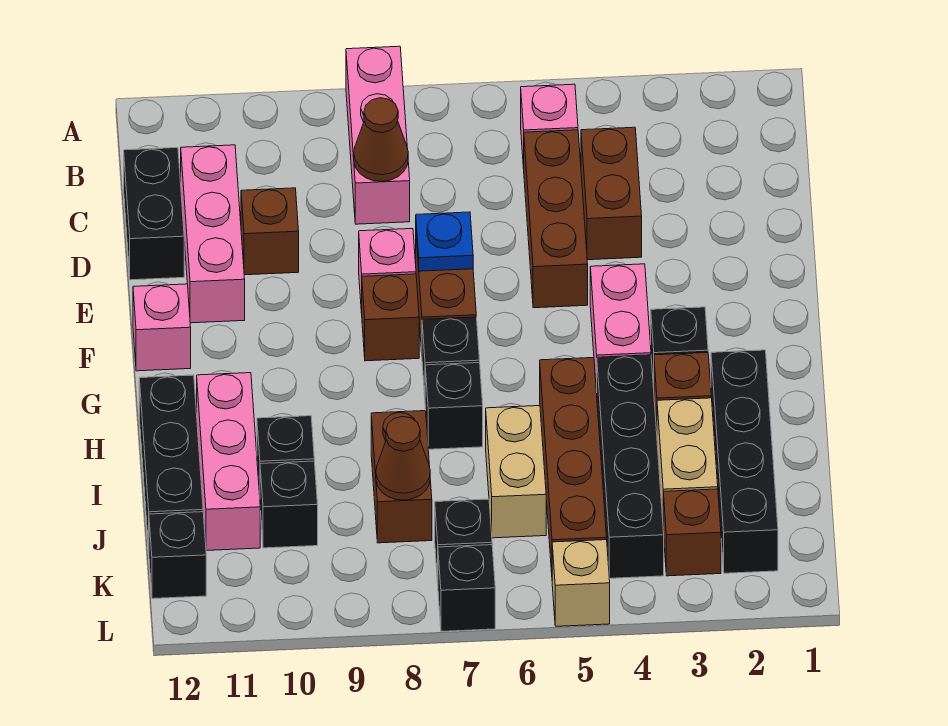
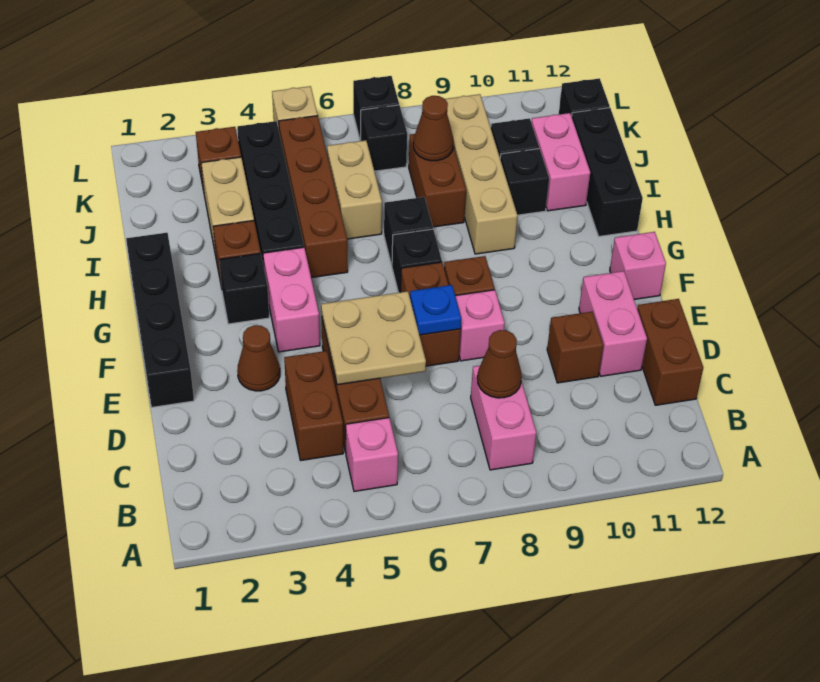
pink brick A8:C8 level 1 -> pink brick B8:C8 level 1
pink brick C11:E11 level 1 -> pink brick D11:E11 level 1
black brick C12:D12 level 1 -> brown brick C12:D12 level 1
none -> tan plate D5:E6 level 2
none -> brown cone E3 level 1
black brick H2:K2 level 1 -> black brick E1:H1 level 1
none -> tan brick H9:K9 level 1
pink brick H11:J11 level 1 -> pink brick I11:J11 level 1

